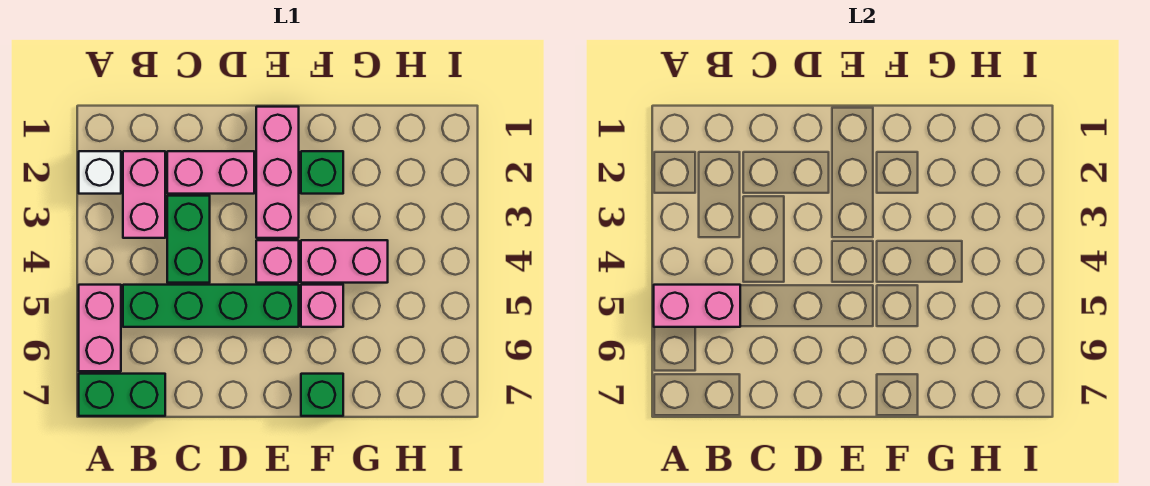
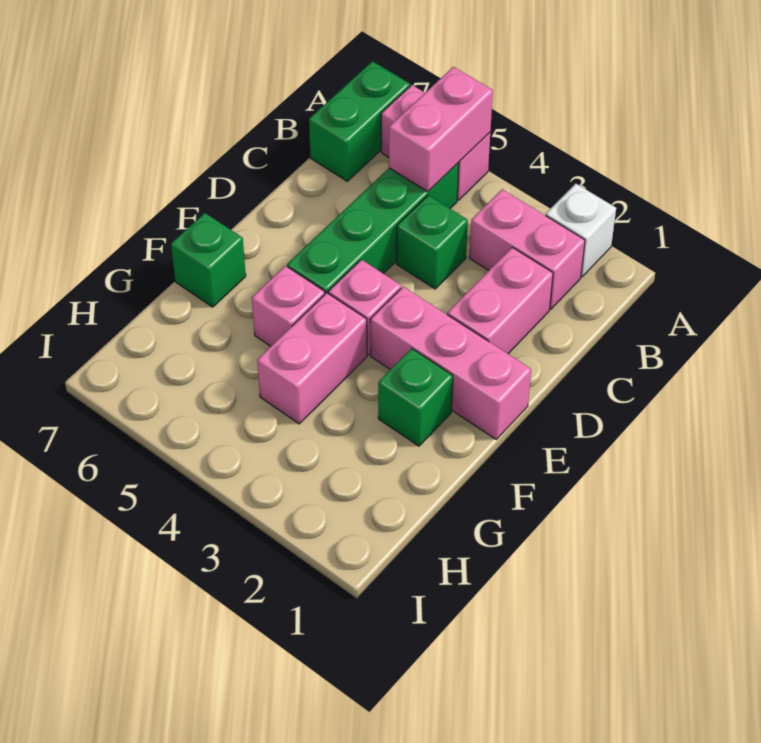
green brick C3:C4 level 1 -> green brick C4 level 1

